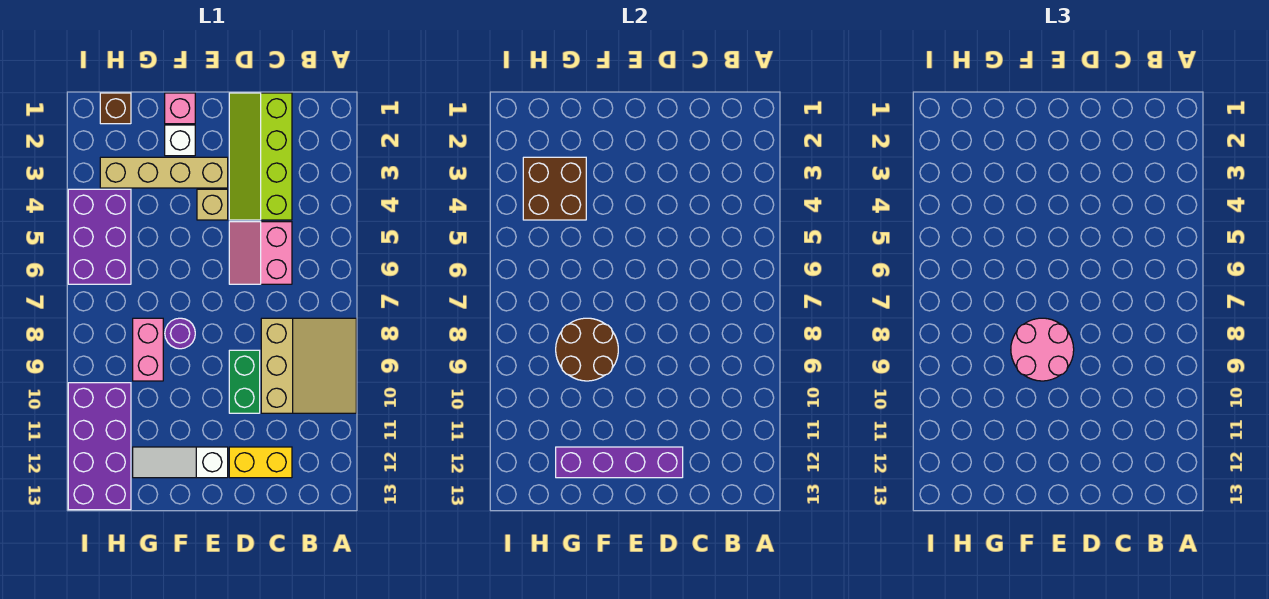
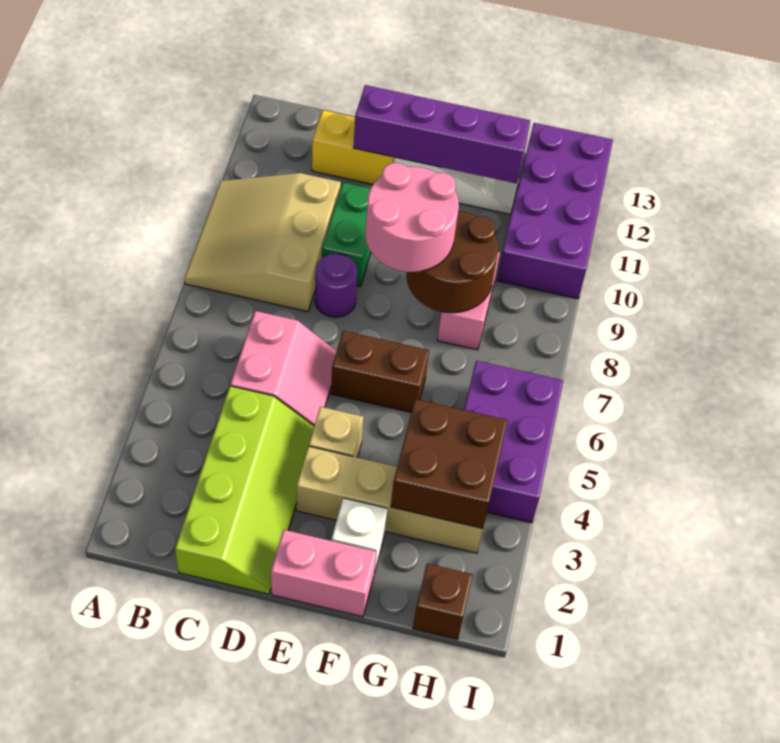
none -> brown brick E6:F6 level 1
pink brick F1 level 1 -> pink brick E1:F1 level 1
purple round brick F8 level 1 -> purple round brick D8 level 1

